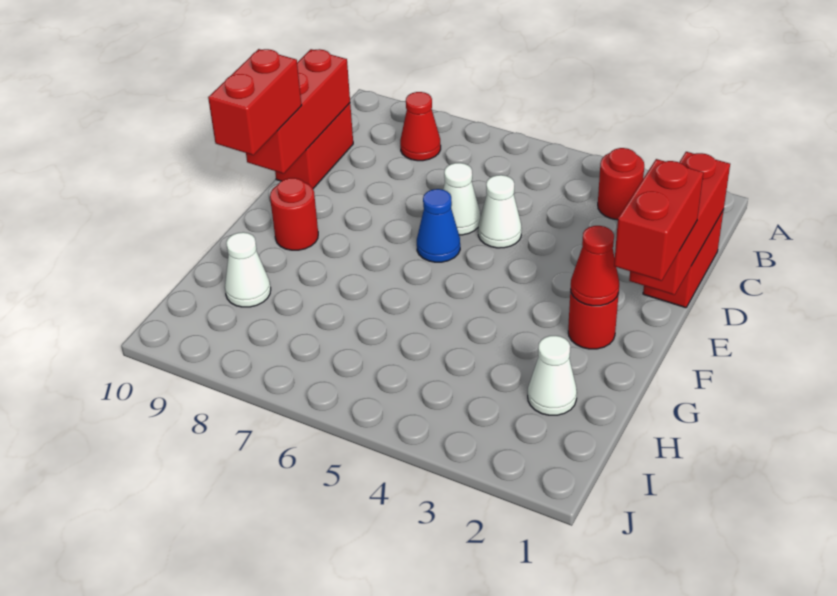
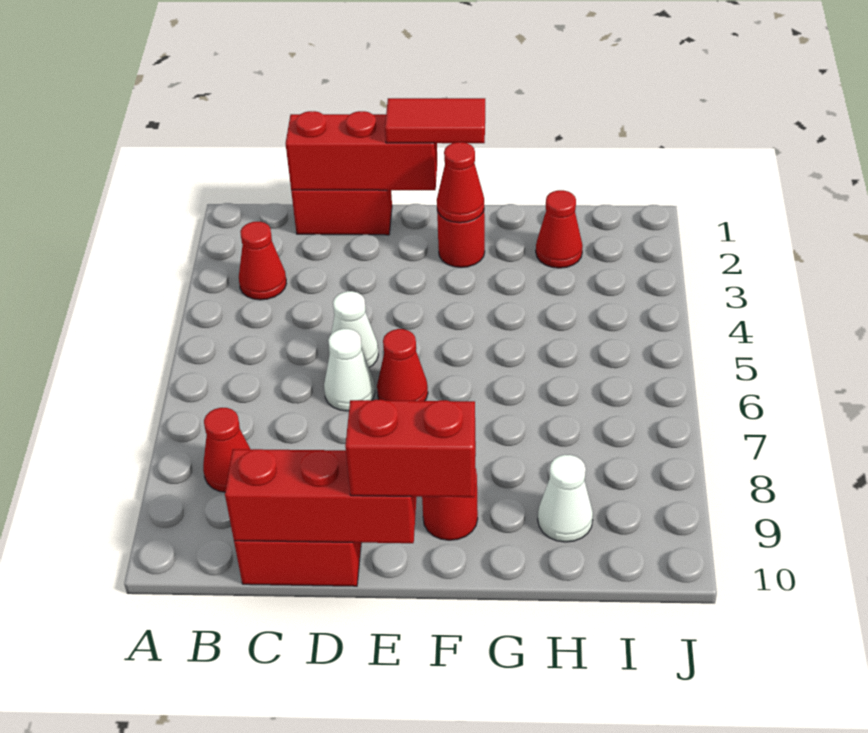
red round brick B3 level 1 -> red cone B3 level 1
red brick E1:F1 level 3 -> red tile E1:F1 level 3
blue cone E6 level 1 -> red cone E6 level 1
white cone H2 level 1 -> red cone H2 level 1

